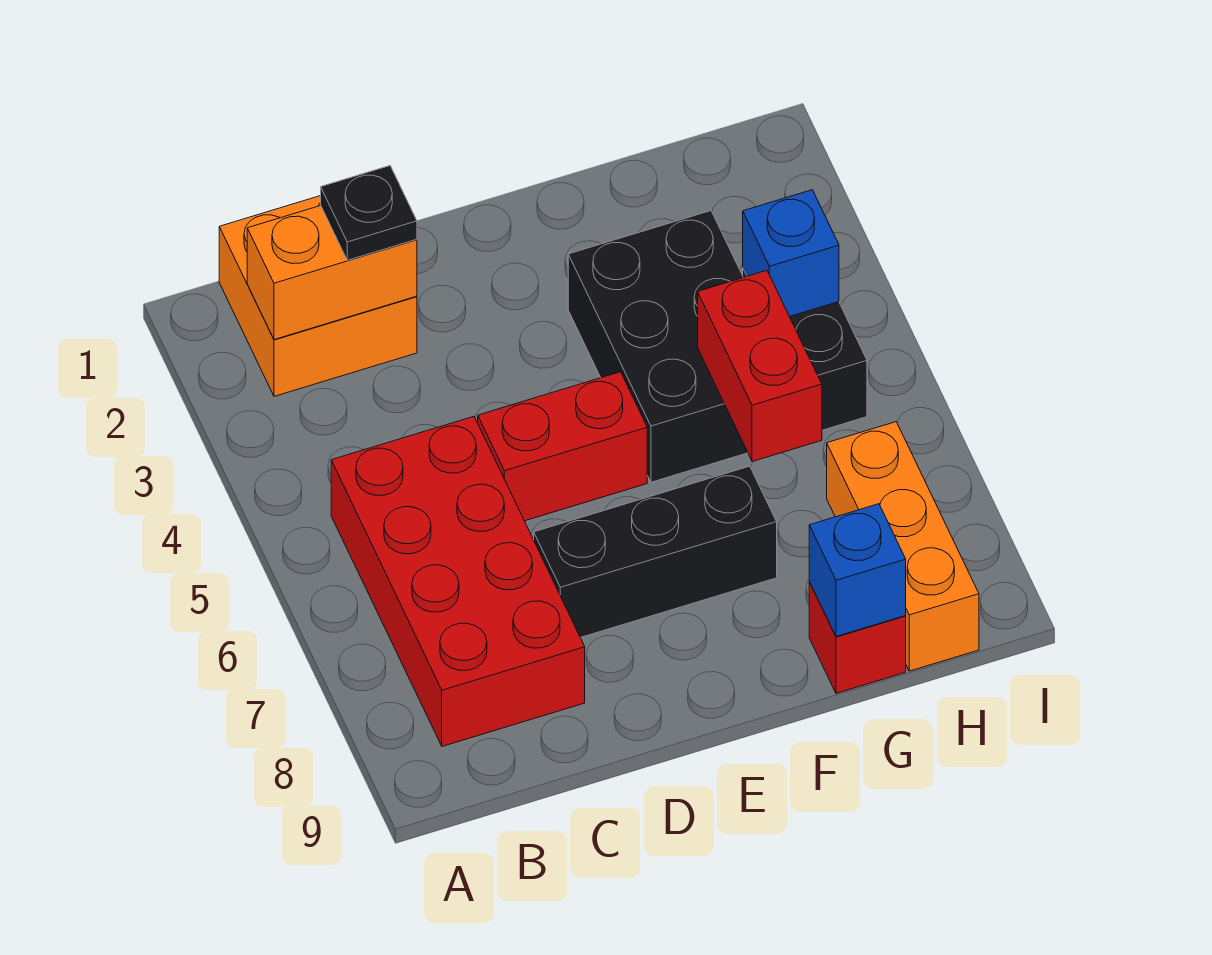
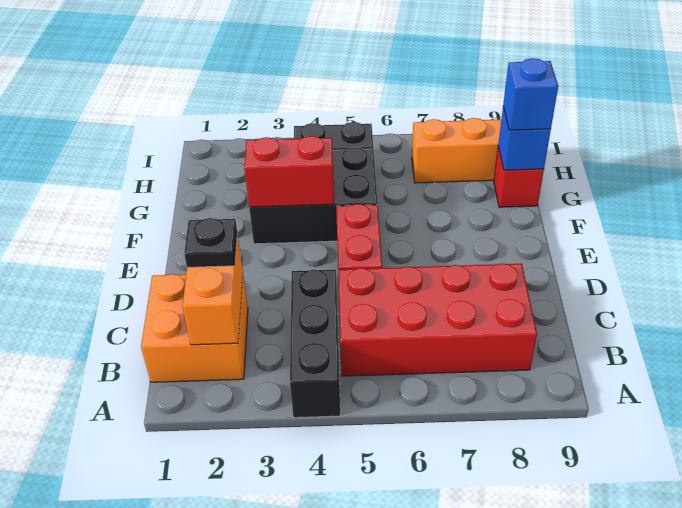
black brick D7:F7 level 1 -> black brick A4:C4 level 1
red brick G5:G6 level 2 -> red brick F3:F4 level 2
blue brick H4 level 2 -> blue brick G9 level 3

